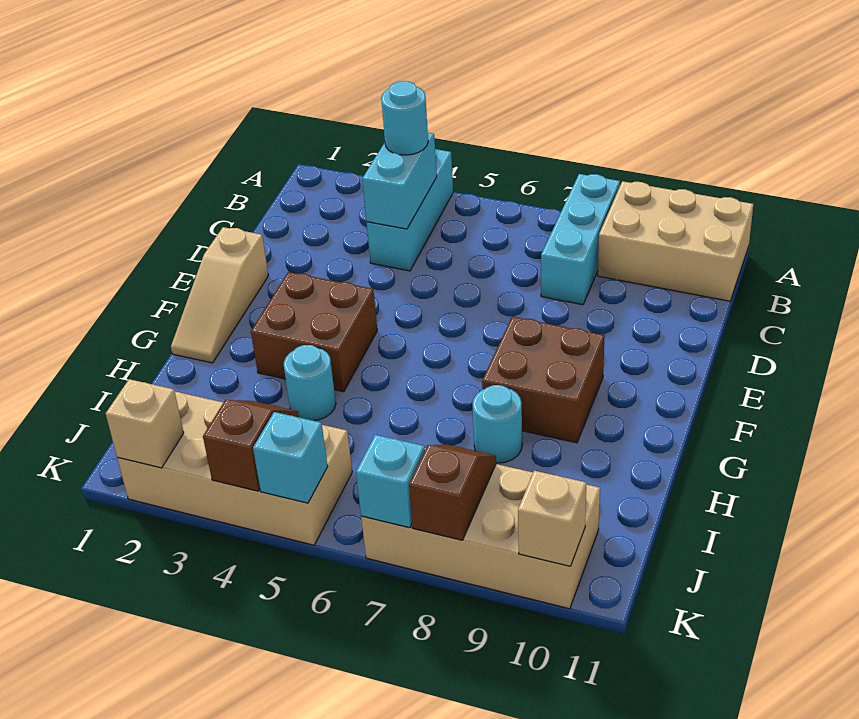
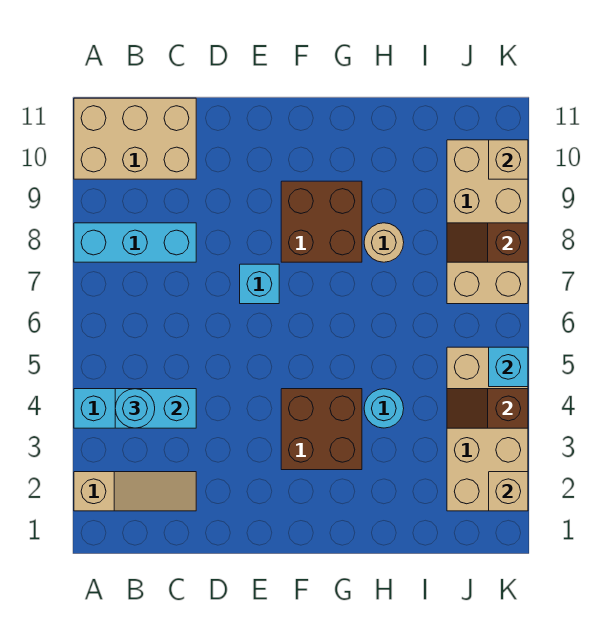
tan brick A9:B11 level 1 -> tan brick A10:C11 level 1
tan slope E1:G1 level 1 top E -> tan slope A2:C2 level 1 top A
cyan round brick H8 level 1 -> tan round brick H8 level 1
cyan brick K7 level 2 -> cyan brick E7 level 1

